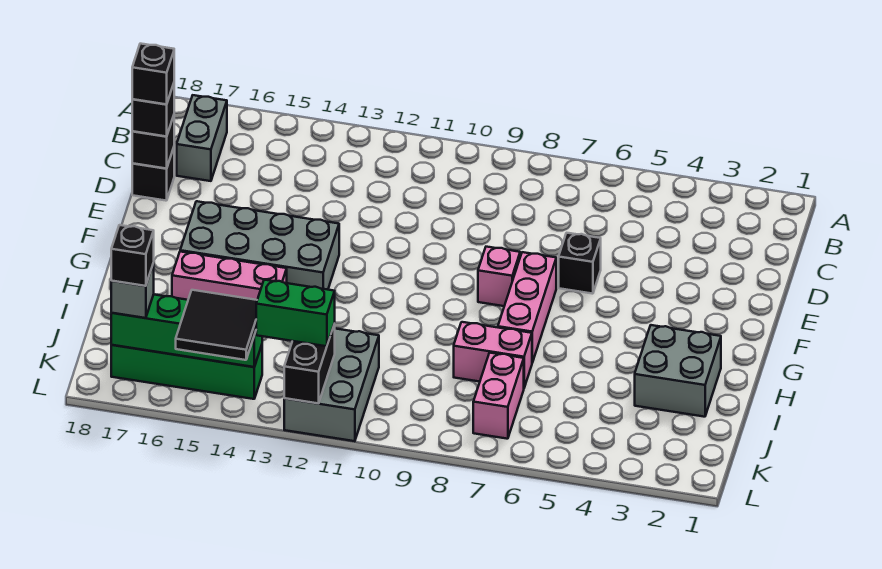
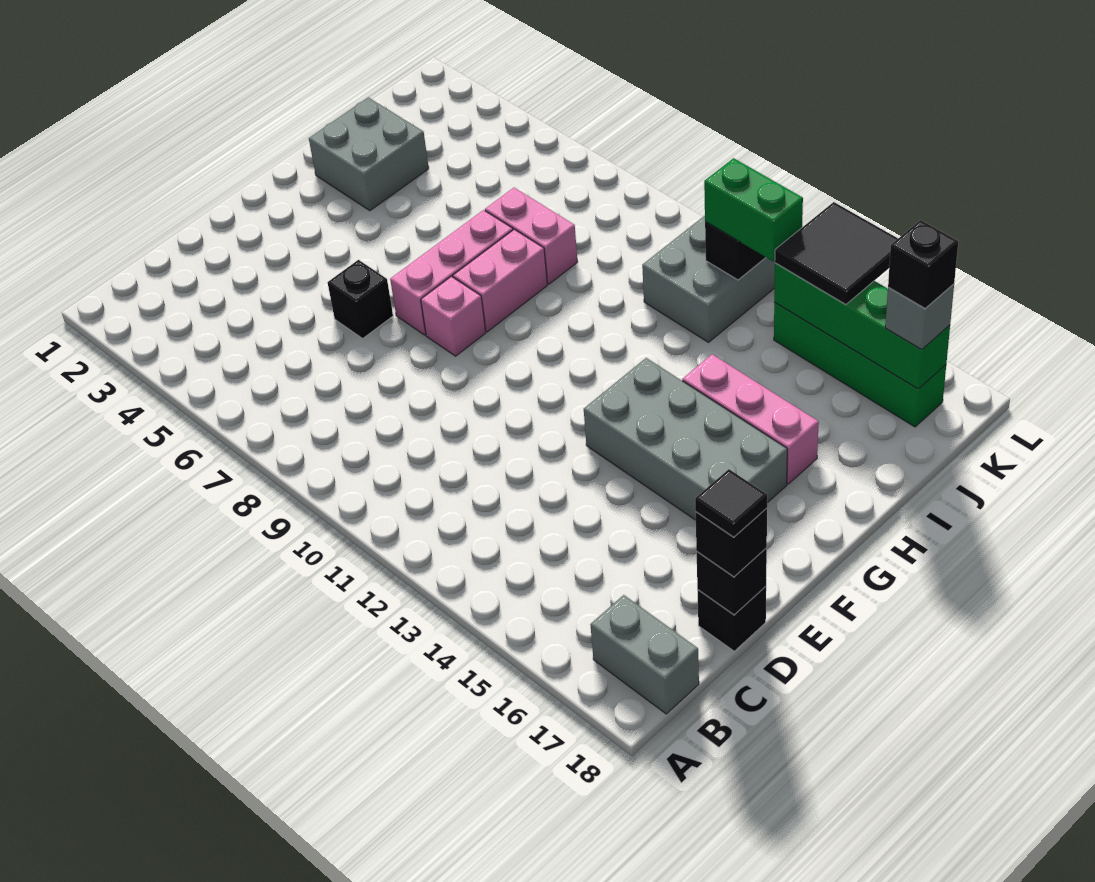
grey brick B17:C17 level 1 -> grey brick B17:B18 level 1
black brick D18 level 4 -> black tile D18 level 4
pink brick J7:K7 level 1 -> pink brick G8:H8 level 1

